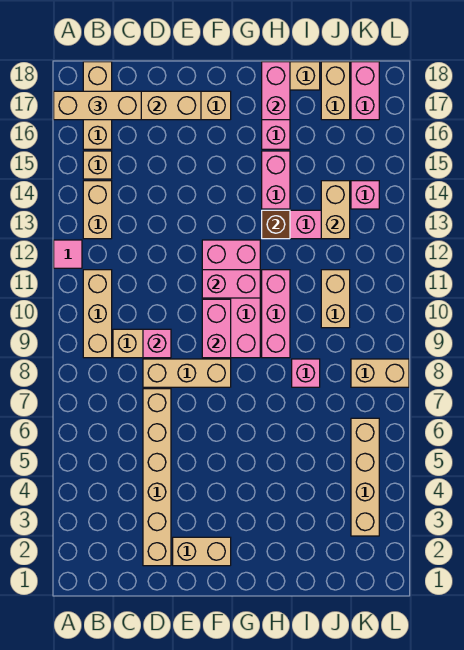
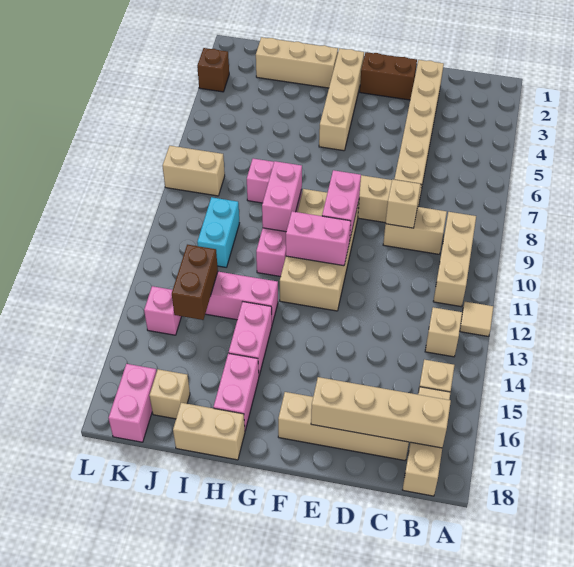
pink tile A12 level 1 -> tan tile A12 level 1
tan brick A17:C17 level 3 -> tan brick H2:J2 level 1
tan brick B13:B14 level 1 -> tan brick B13 level 1
pink brick D9 level 2 -> tan brick D9 level 2
tan brick E2:F2 level 1 -> brown brick E2:F2 level 1
pink brick F9:G12 level 1 -> tan brick F9:G12 level 1
brown brick H13 level 2 -> brown brick L3 level 1
pink brick H17:H18 level 2 -> pink brick H9:H10 level 2
tan brick J10:J11 level 1 -> cyan brick J10:J11 level 1
tan brick J13:J14 level 2 -> brown brick J13:J14 level 2
tan brick J17:J18 level 1 -> tan brick J17 level 1
tan brick K3:K6 level 1 -> tan brick G2:G5 level 1

